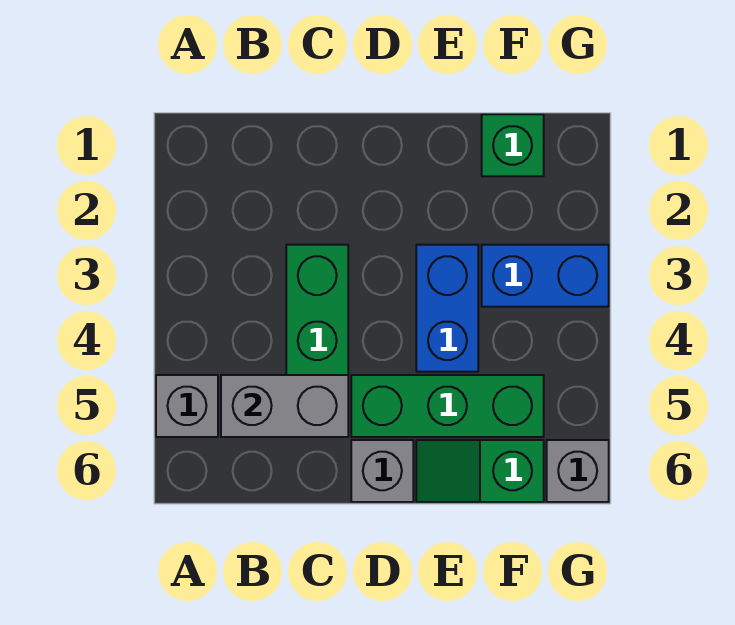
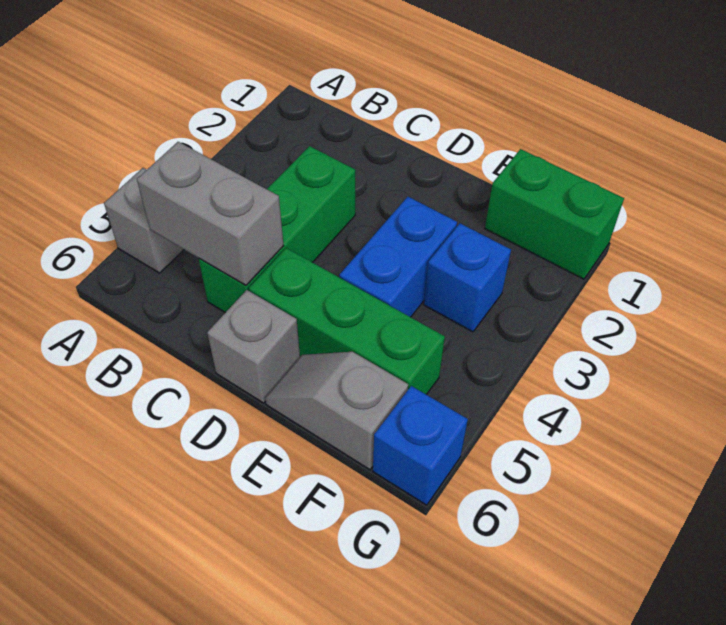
green slope E6:F6 level 1 top F -> grey slope E6:F6 level 1 top F
green brick F1 level 1 -> green brick F1:G1 level 1
blue brick F3:G3 level 1 -> blue brick F3 level 1
grey brick G6 level 1 -> blue brick G6 level 1

